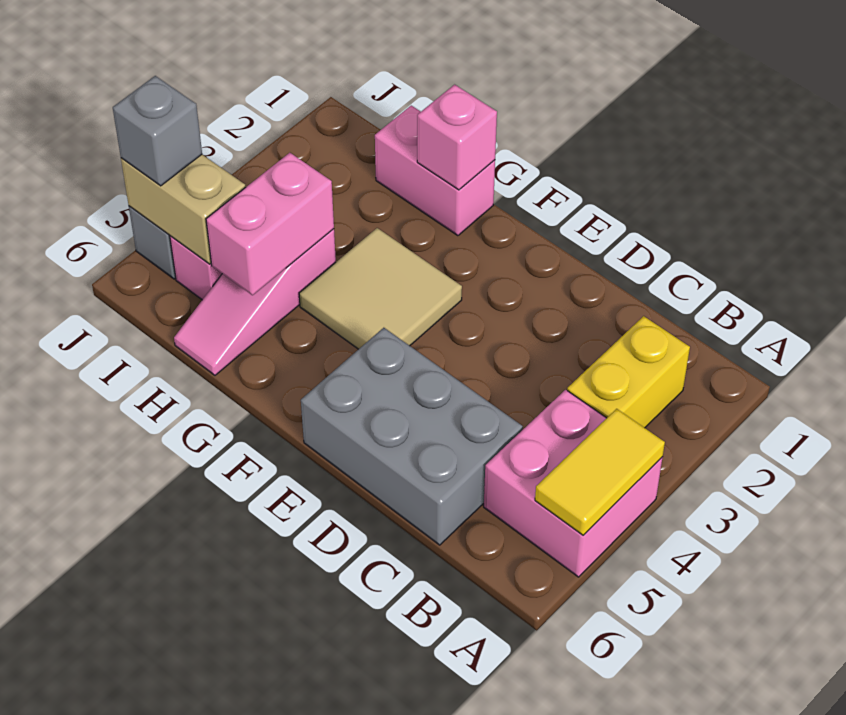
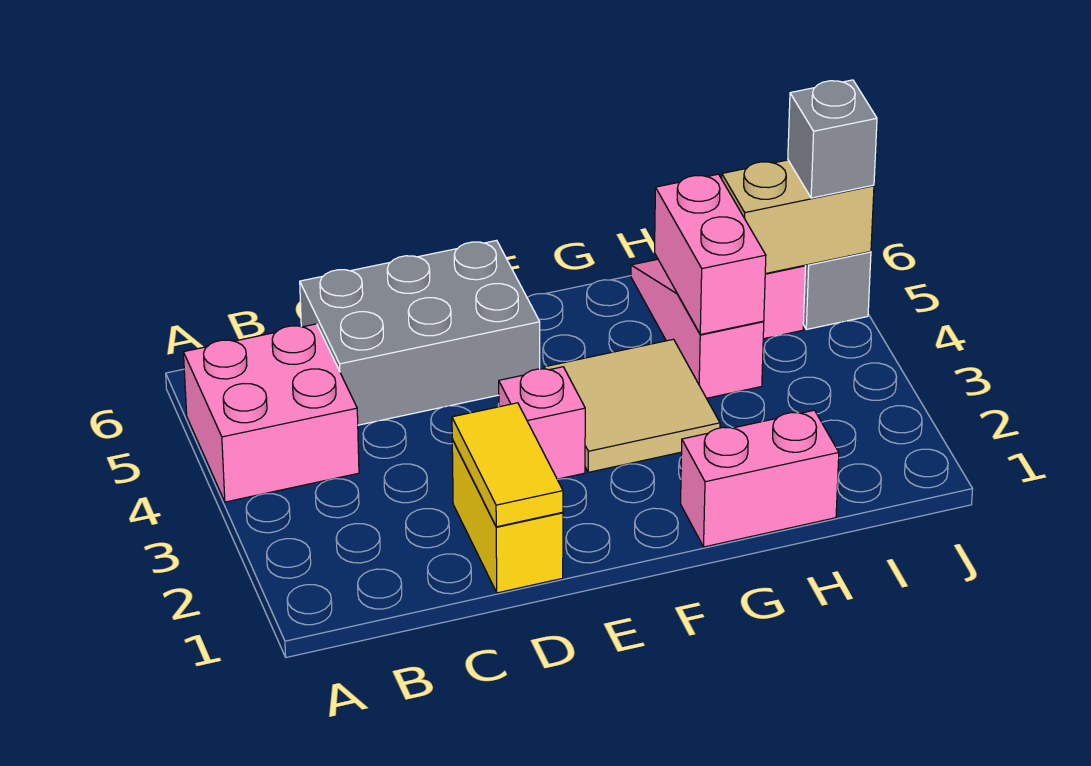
yellow tile A4:A5 level 2 -> yellow tile D1:D2 level 2
yellow brick B2:B3 level 1 -> yellow brick D1:D2 level 1
pink brick G1 level 2 -> pink brick E3 level 1

